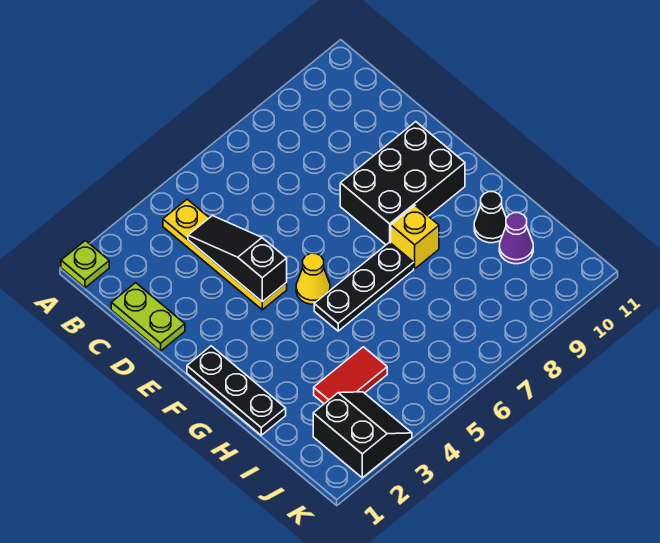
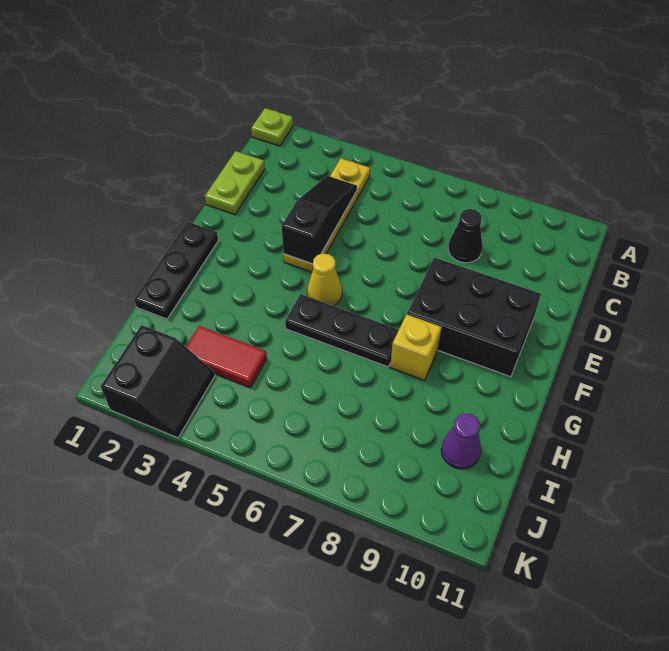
black cone H10 level 1 -> black cone C8 level 1

